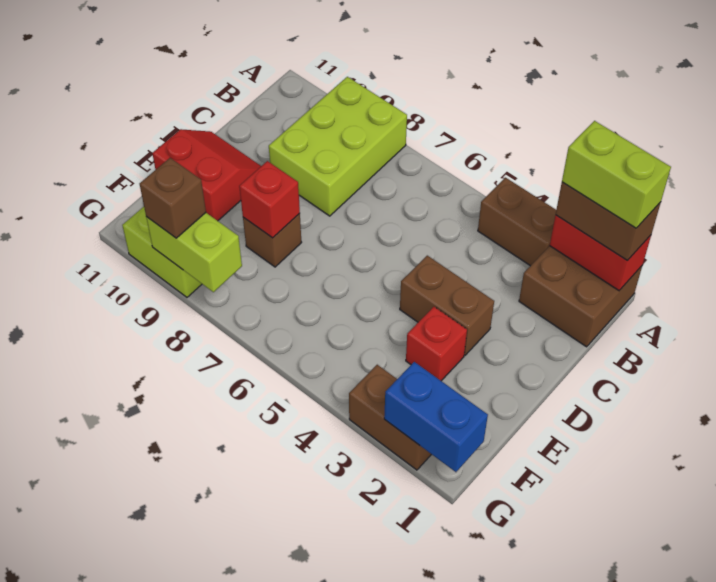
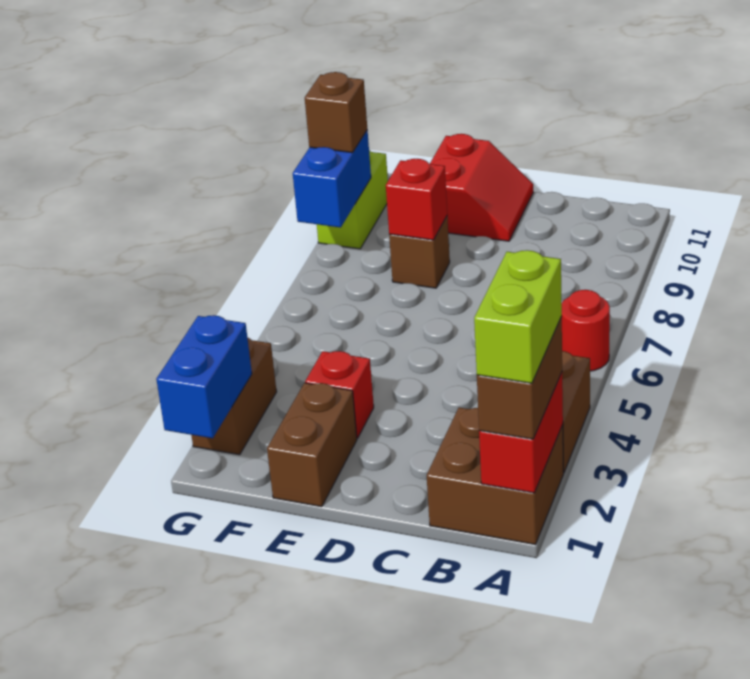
none -> red round brick A6 level 1
lime brick A8:C9 level 1 -> none
brown brick D3:D4 level 1 -> brown brick E1:E2 level 1
lime brick G8:G9 level 2 -> blue brick G8:G9 level 2

